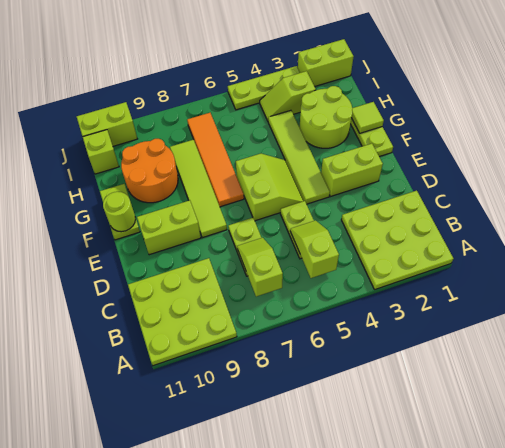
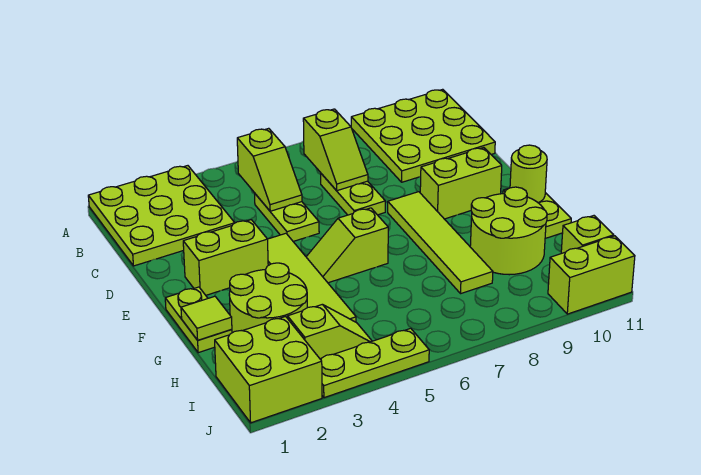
lime slope E5:F6 level 1 top 6 -> lime slope F5:F6 level 1 top 6
orange tile F7:I7 level 1 -> none
orange round brick G9:H10 level 1 -> lime round brick G9:H10 level 1
lime brick J1:J2 level 1 -> lime brick I1:J2 level 1

